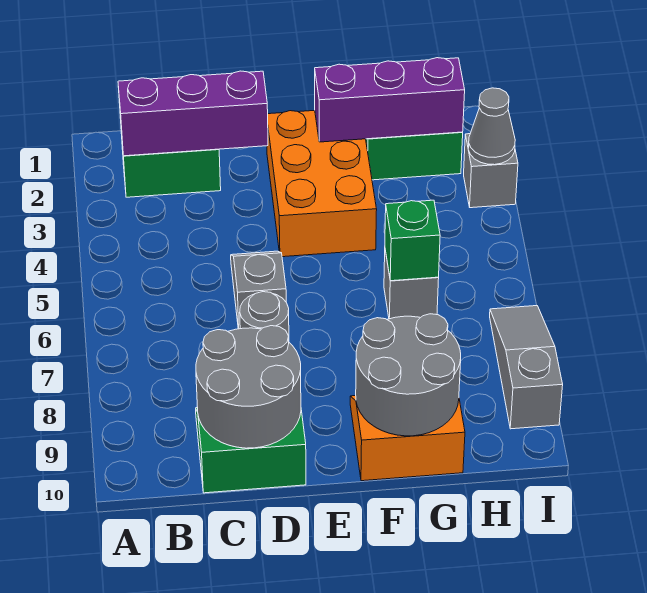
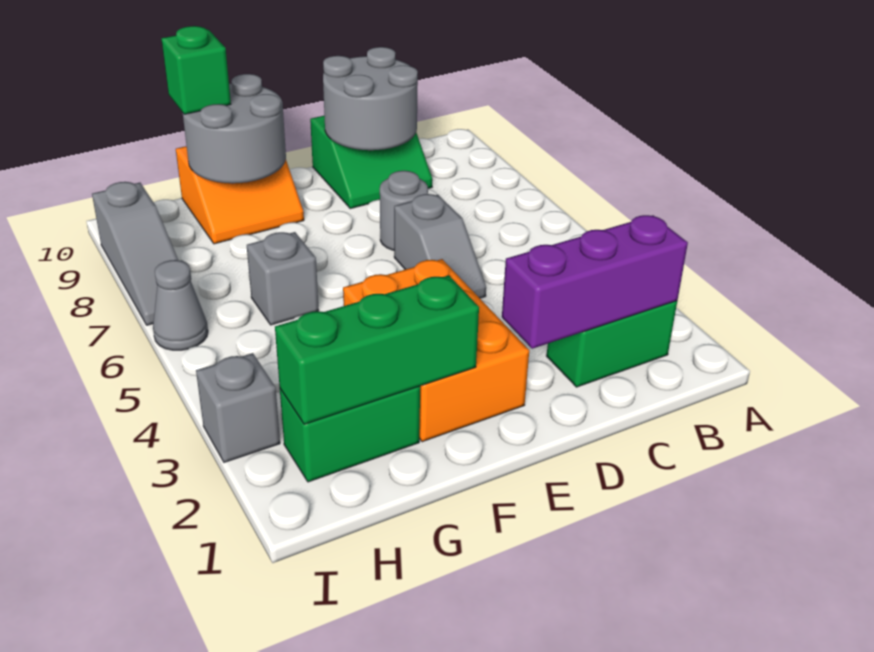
purple brick F2:H2 level 2 -> green brick F2:H2 level 2
green brick G6 level 2 -> green brick G10 level 3
grey cone I3 level 2 -> grey cone I6 level 1

